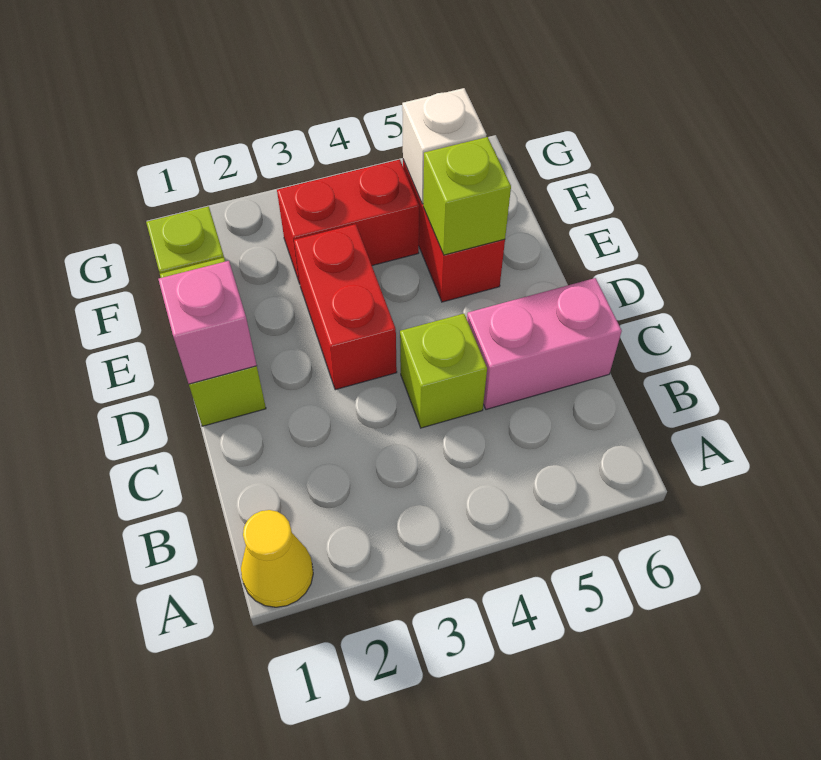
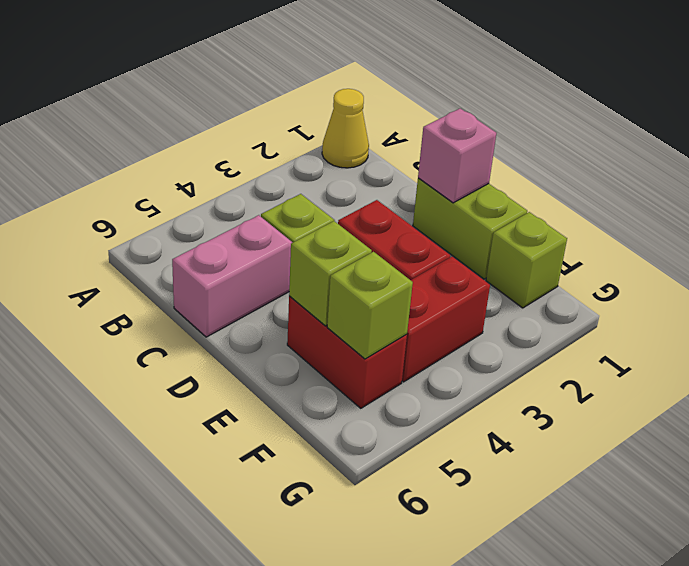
white brick F5 level 2 -> lime brick F5 level 2

